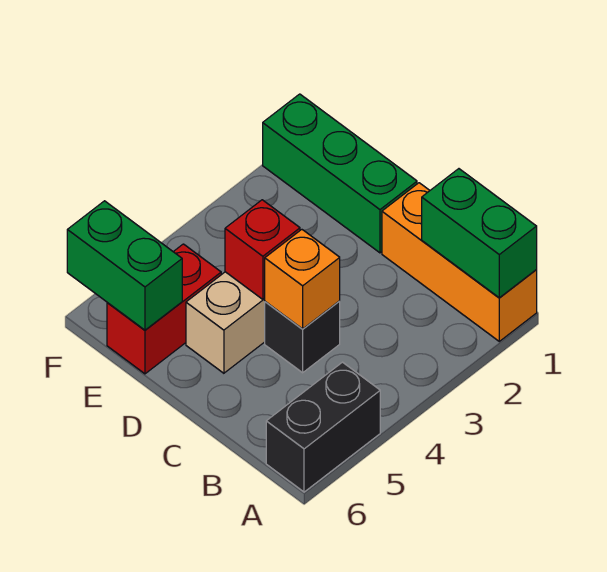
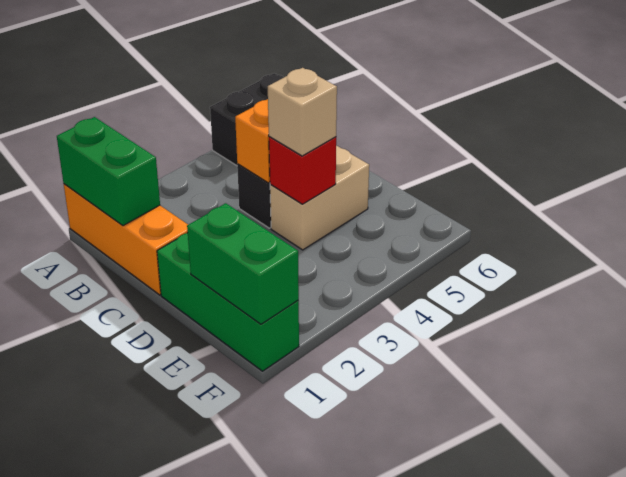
none -> tan brick D4 level 3
red brick E5:E6 level 1 -> none
green brick E6:F6 level 2 -> green brick E1:F1 level 2

